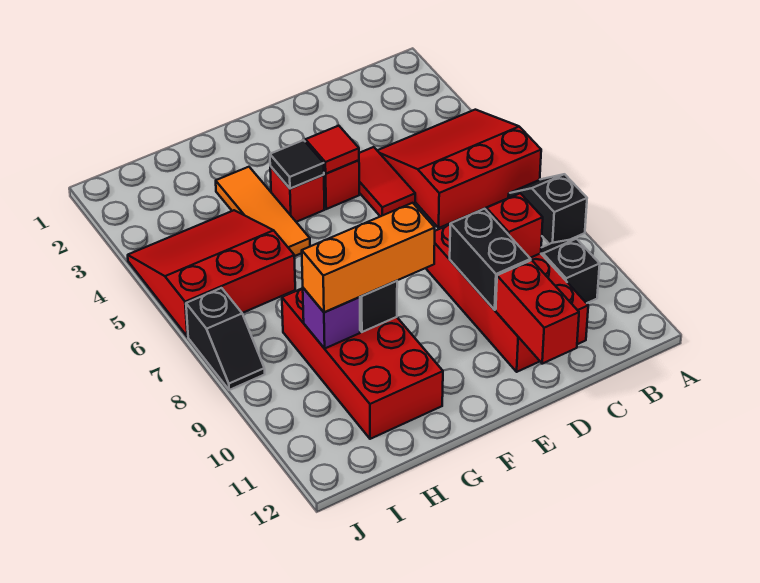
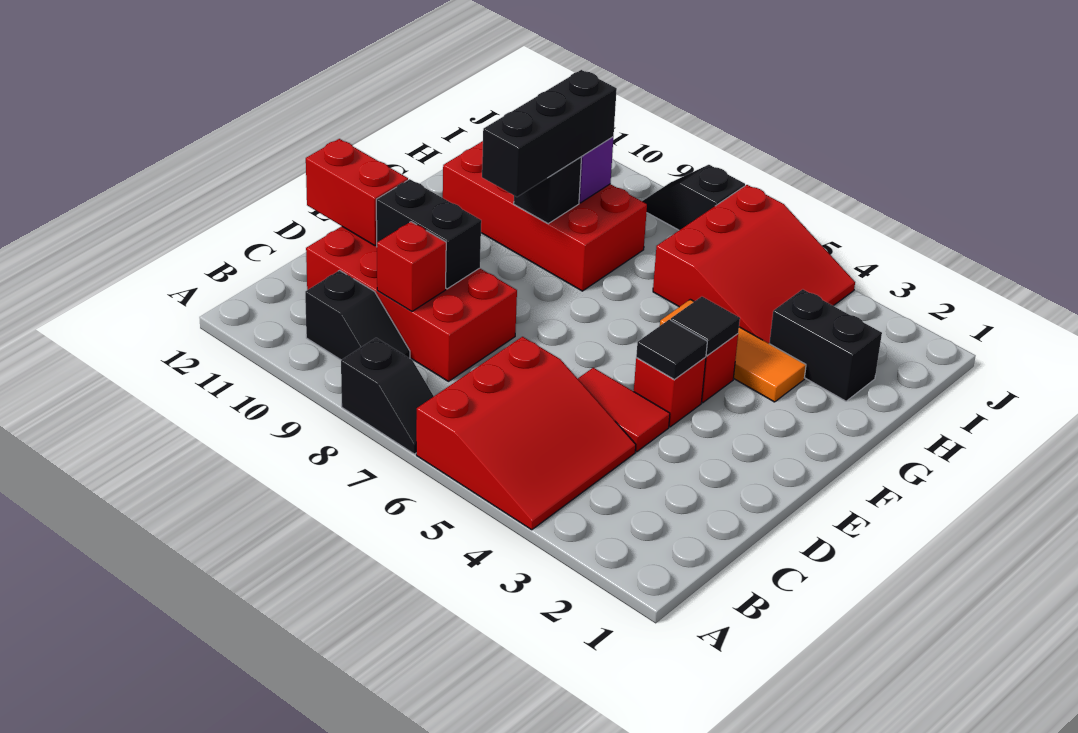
red tile E4 level 2 -> black tile E4 level 2
orange brick F9:H9 level 3 -> black brick F9:H9 level 3
none -> black brick H2:H3 level 1

